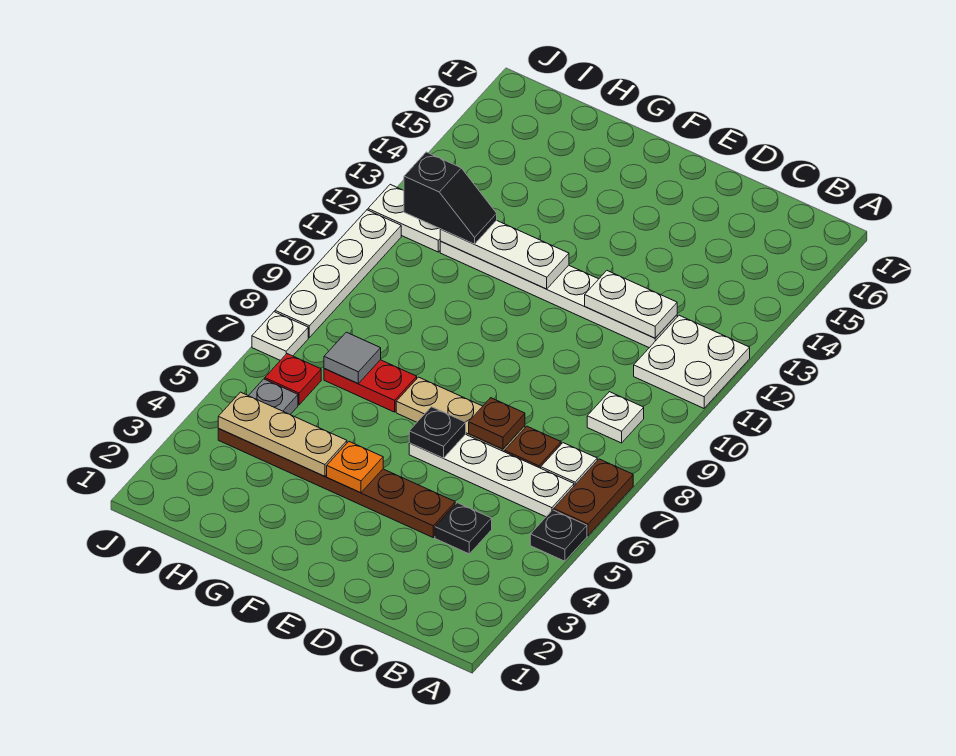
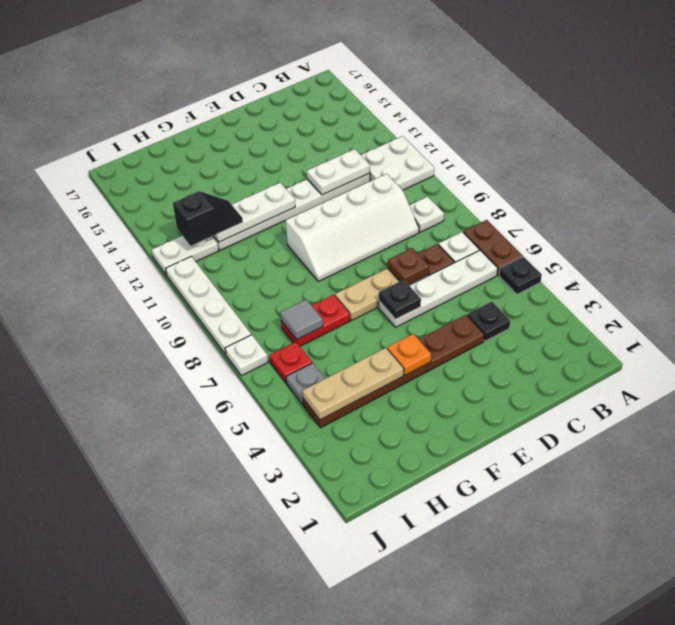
none -> white slope C9:F10 level 1 top 10

